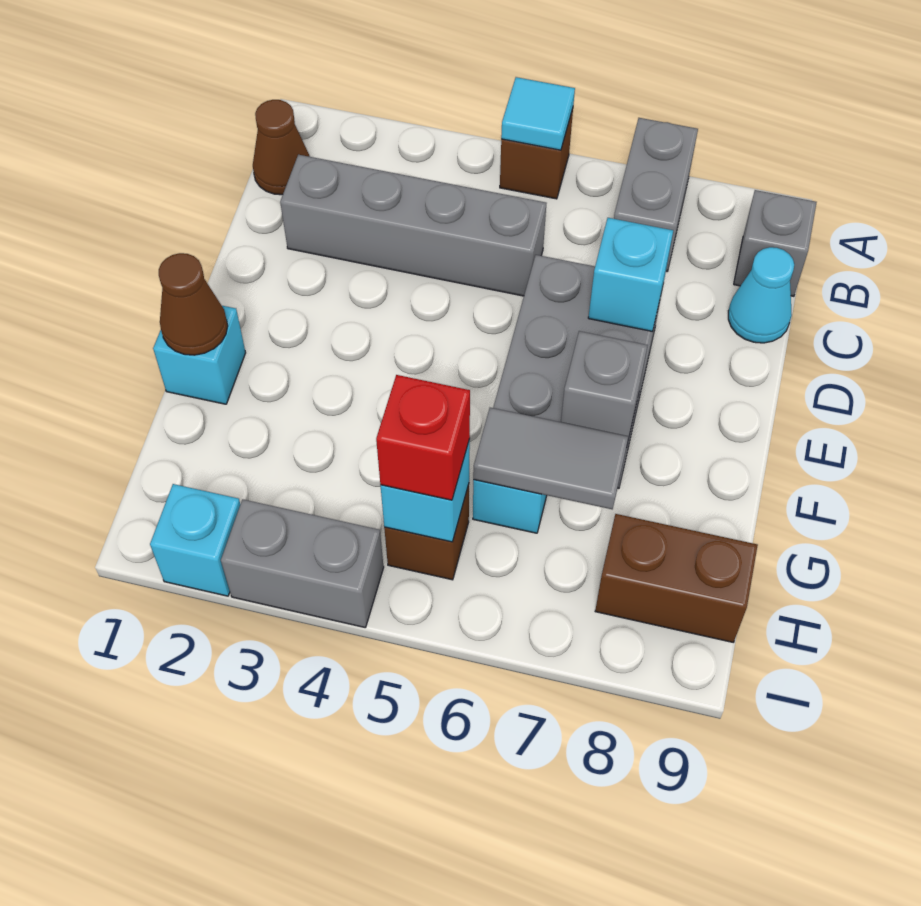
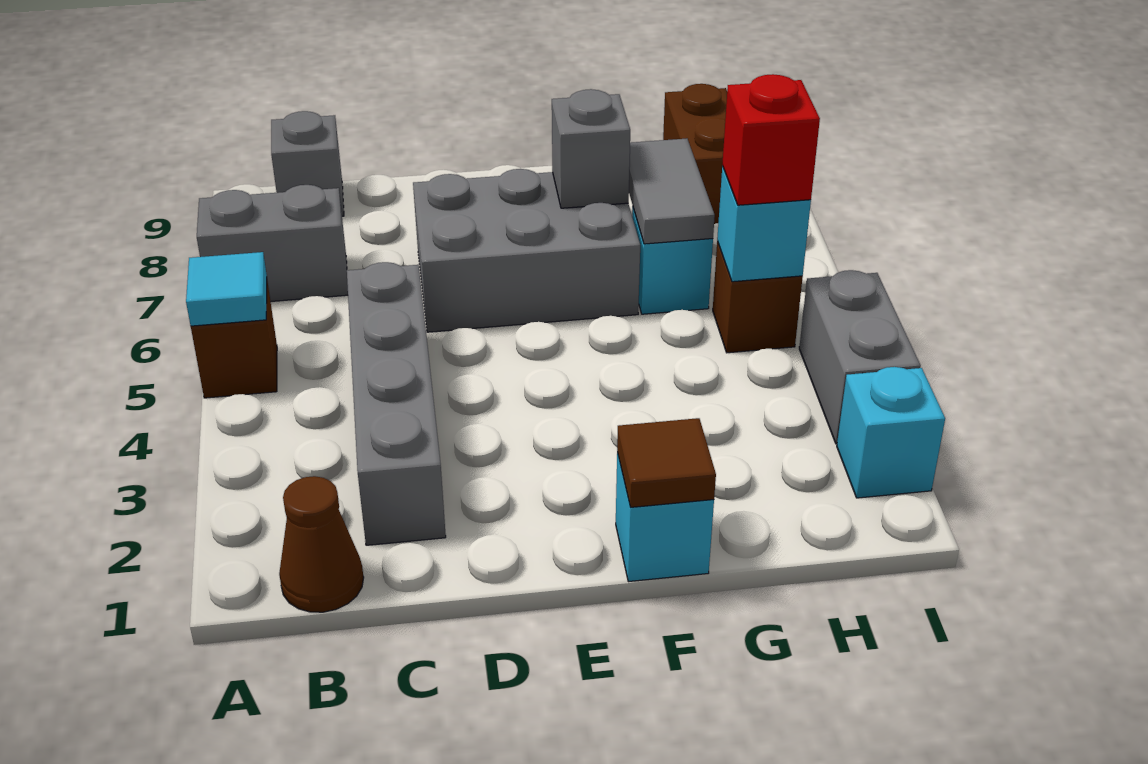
cyan cone C9 level 1 -> none
cyan brick D7 level 2 -> none
brown cone F1 level 2 -> brown tile F1 level 2

